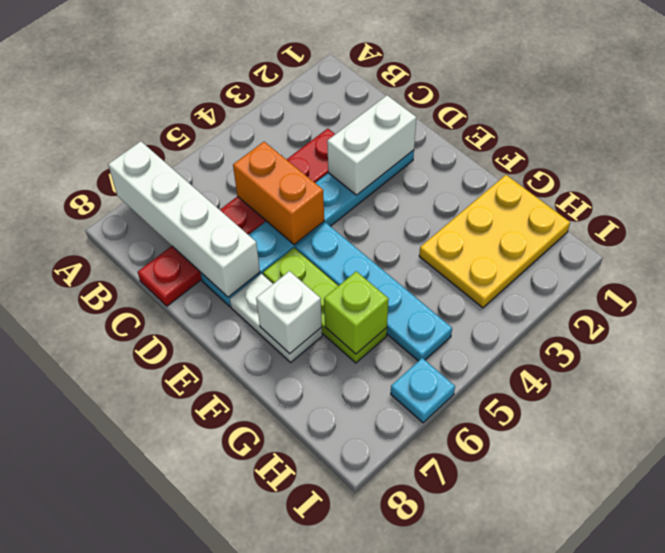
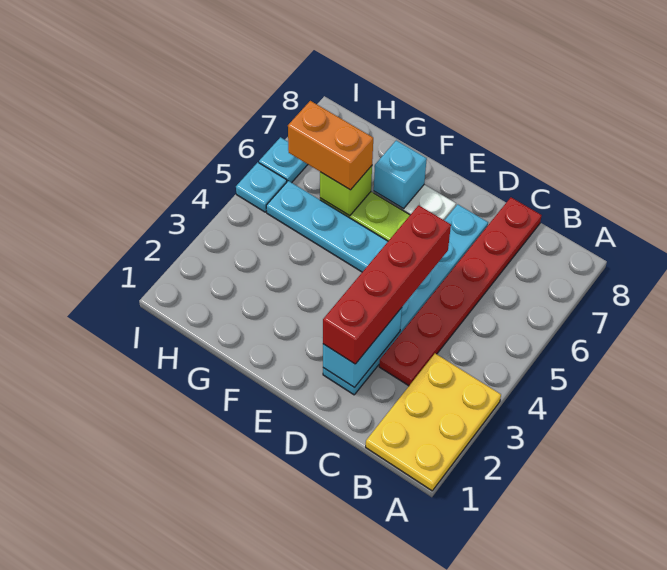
white brick A7:D7 level 2 -> none
orange brick C5:D5 level 2 -> orange brick G6:H6 level 3
white brick D2:D3 level 2 -> cyan brick D2:D3 level 2
none -> red brick D2:D5 level 3
white brick F7 level 2 -> cyan brick F7 level 2
yellow plate G1:H3 level 1 -> yellow plate A1:B3 level 1
none -> cyan plate I5 level 1

